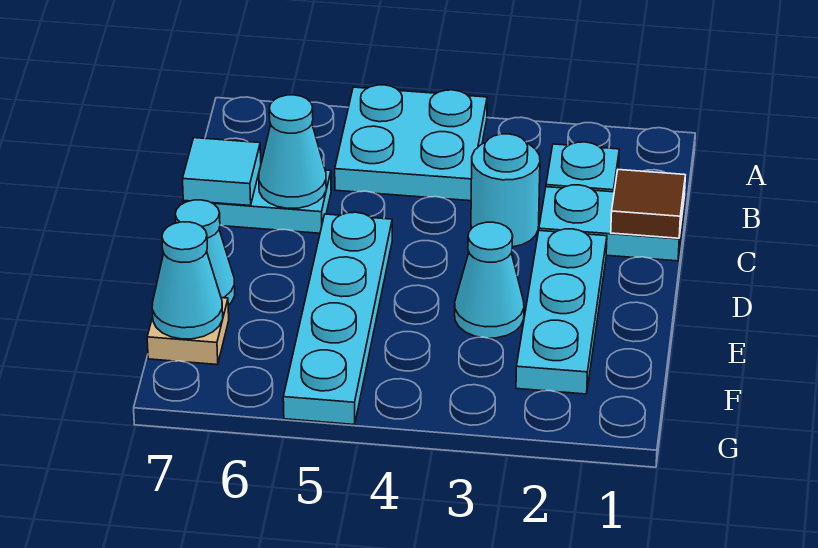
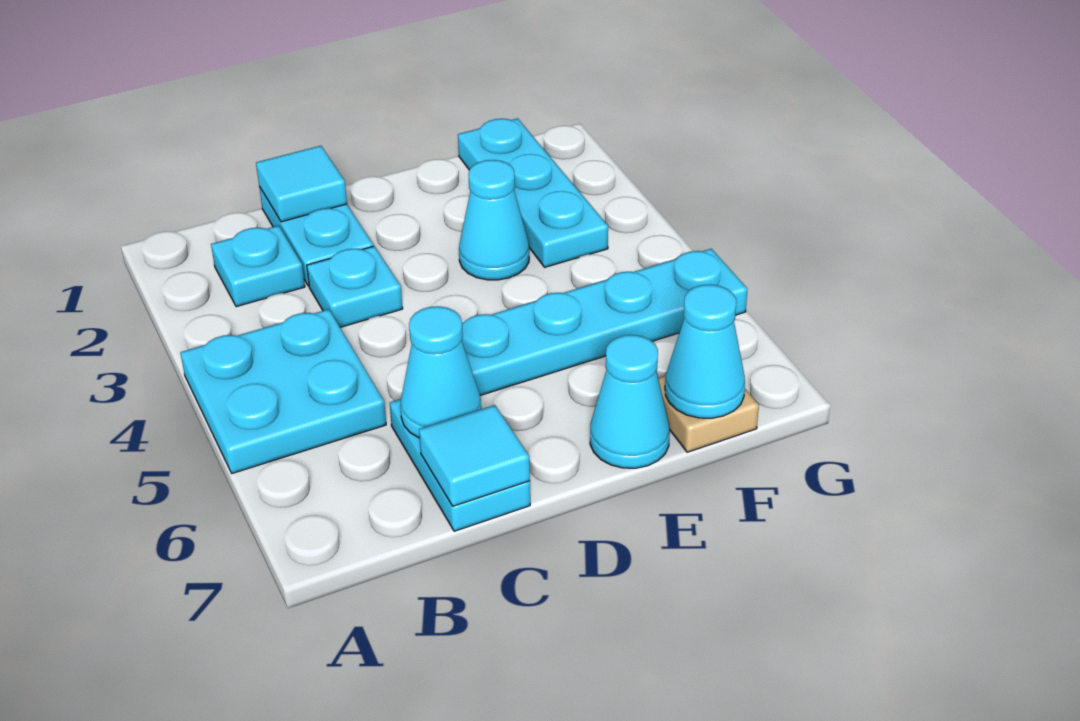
brown tile C1 level 2 -> cyan tile C1 level 2
cyan round brick C3 level 1 -> cyan plate C3 level 1
cyan plate D2:F2 level 1 -> cyan plate F1:F3 level 1

